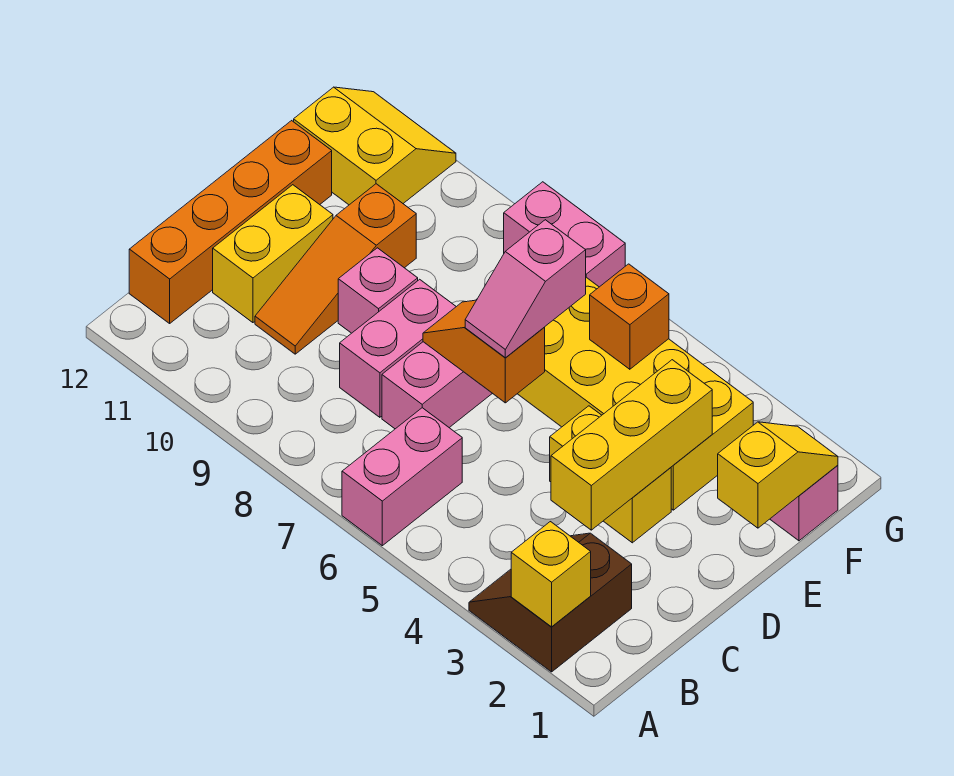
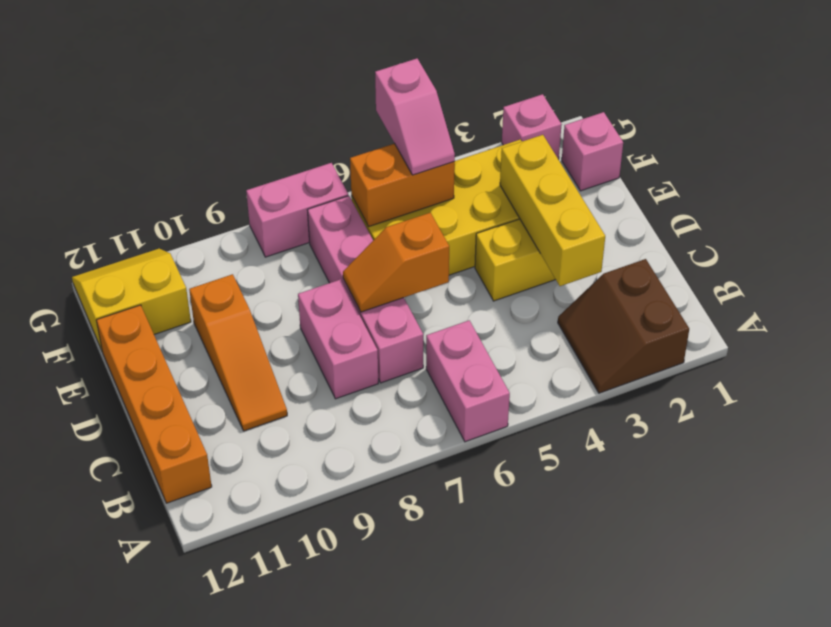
yellow brick A2 level 2 -> none
yellow brick C11:D11 level 1 -> none
pink slope D6:E6 level 3 top E -> pink slope F5:G5 level 3 top G
pink brick D9 level 1 -> pink brick G2 level 1
yellow slope E1:F1 level 2 top E -> none
orange brick F5 level 2 -> orange brick F5:F6 level 2

